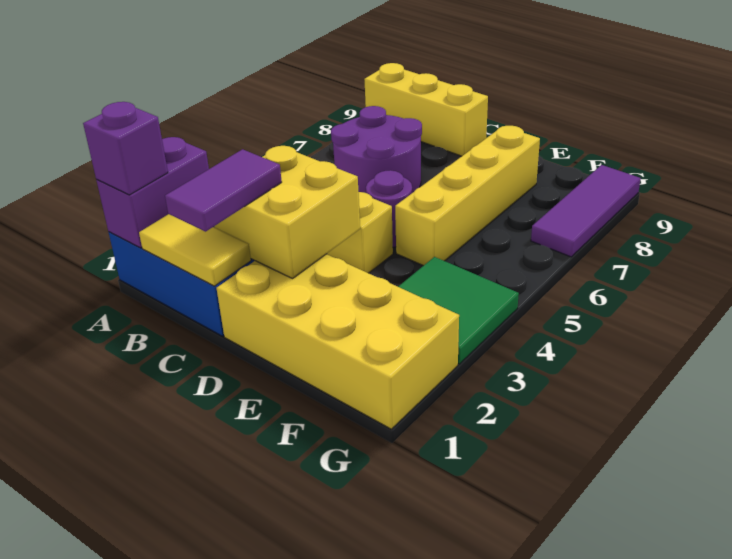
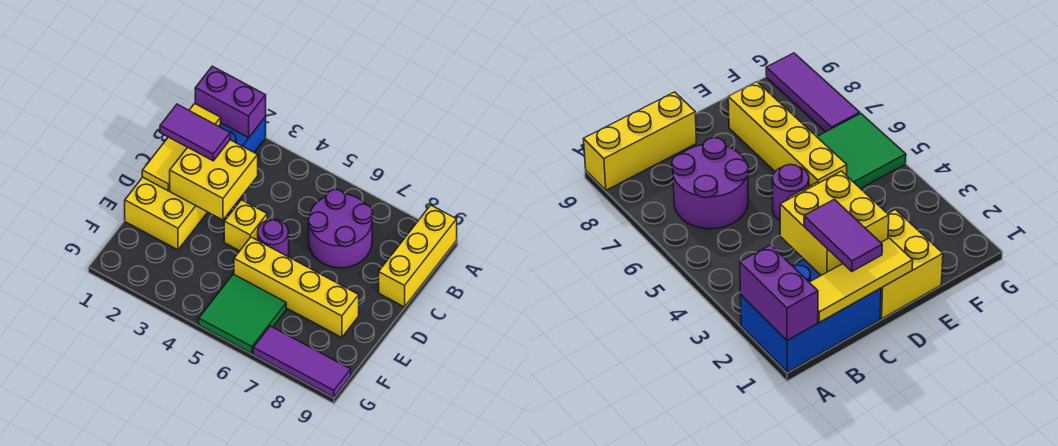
purple brick A1 level 3 -> none
yellow tile B1:C1 level 2 -> yellow tile B1:D1 level 2
yellow brick D1:G2 level 1 -> yellow brick D1:E2 level 1
green tile F3:G4 level 1 -> green tile F5:G6 level 1

